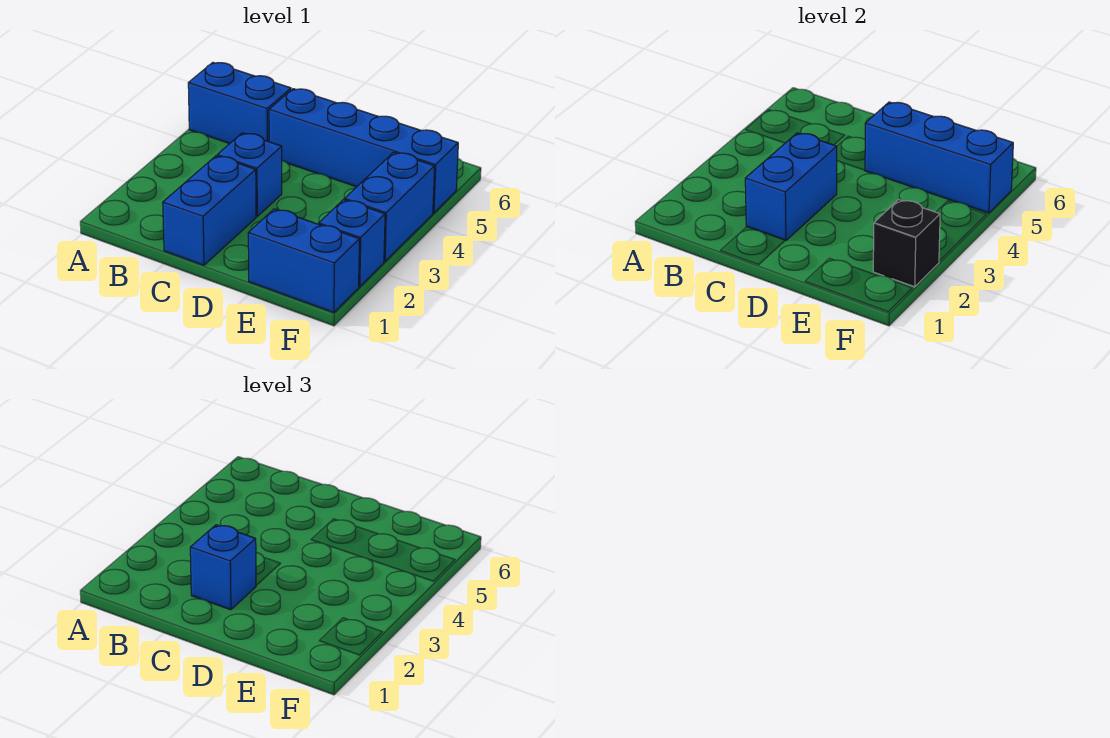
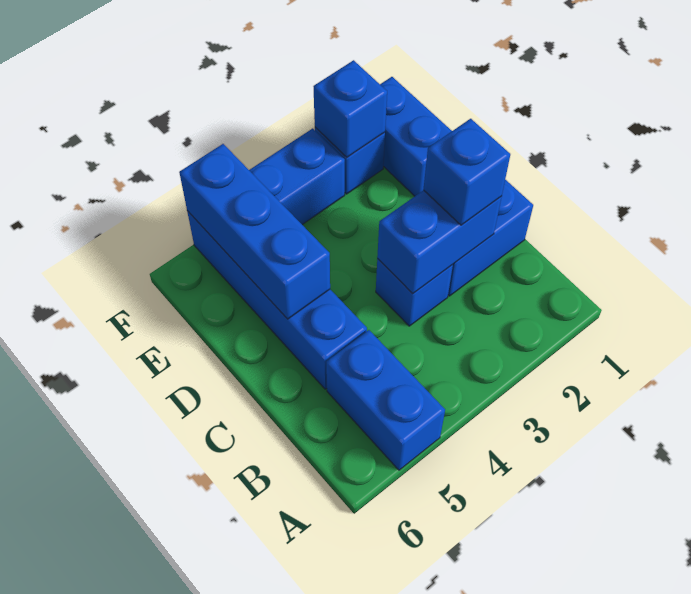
black brick F2 level 2 -> blue brick F2 level 2

